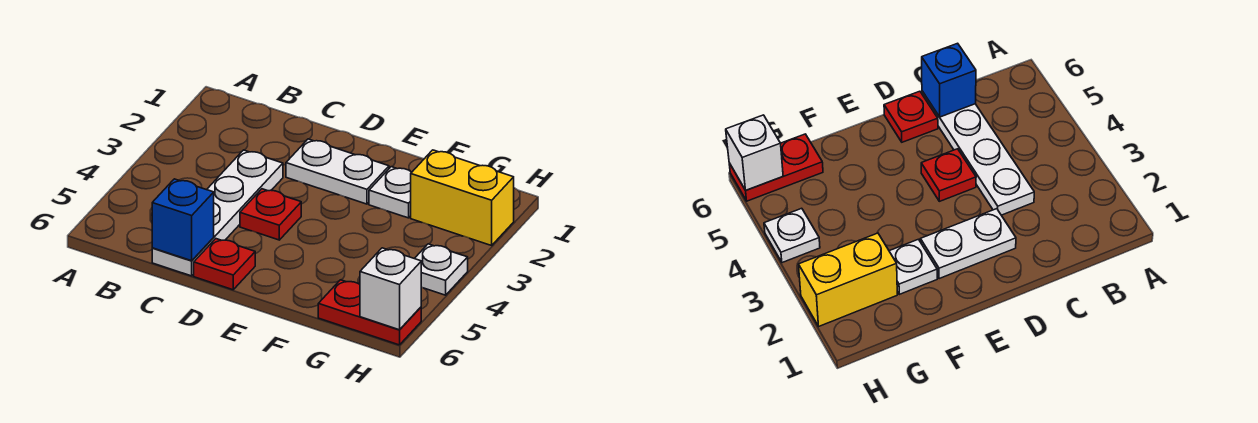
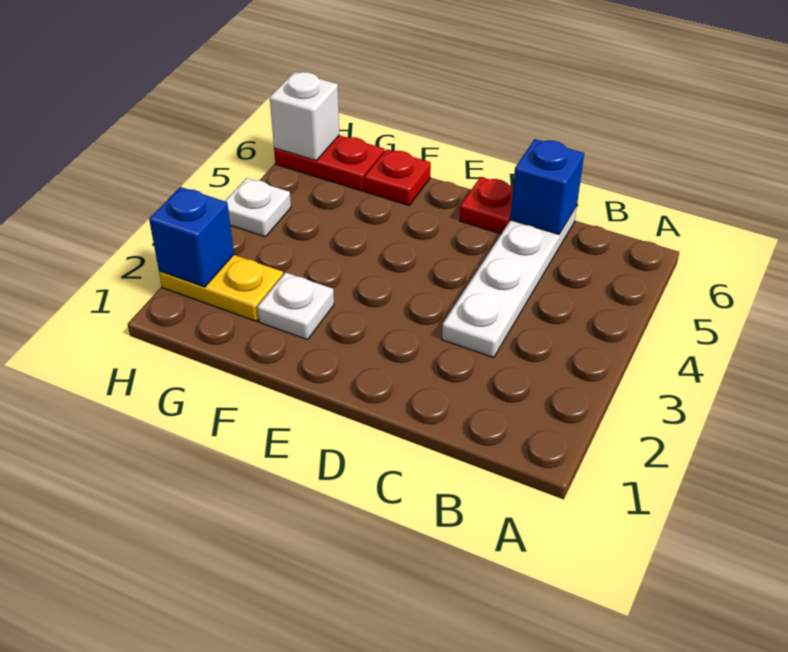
white plate D2:E2 level 1 -> none
red plate D4 level 1 -> red plate F6 level 1
yellow brick G2:H2 level 1 -> yellow plate G2:H2 level 1
none -> blue brick H2 level 2

